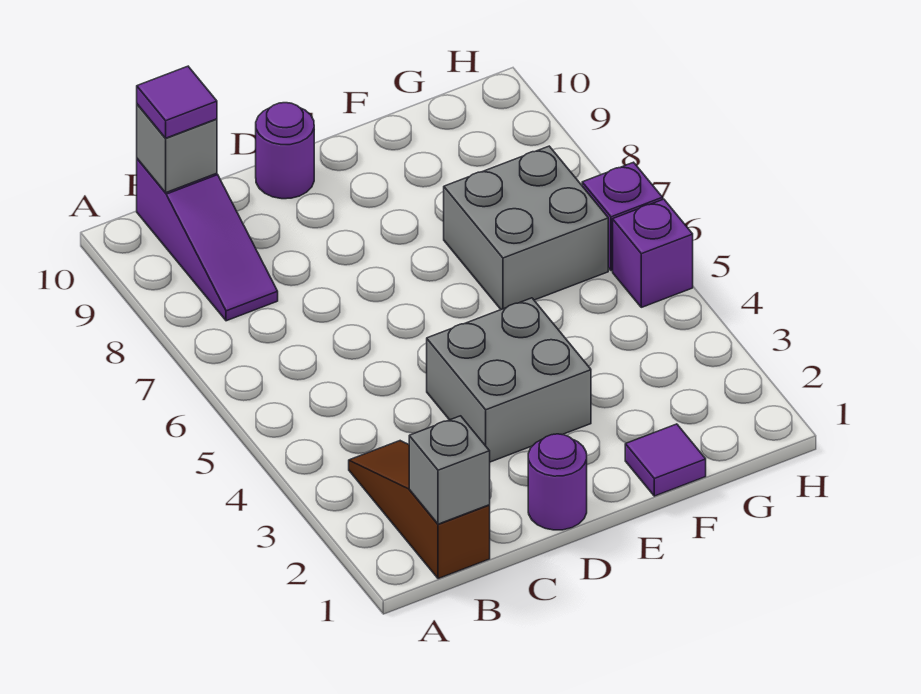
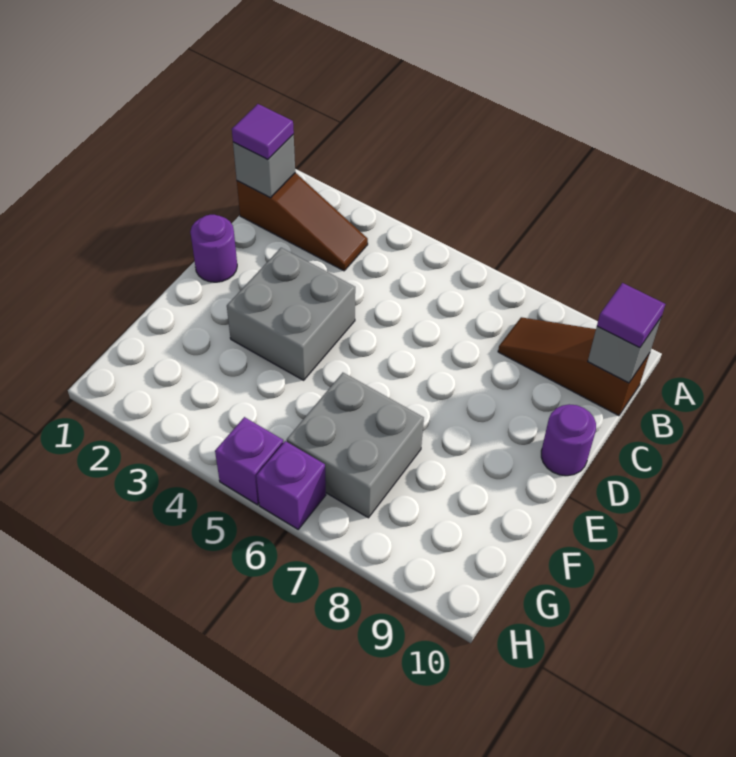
purple slope B8:B10 level 1 top 10 -> brown slope B8:B10 level 1 top 10
purple tile F1 level 1 -> purple tile B1 level 3

